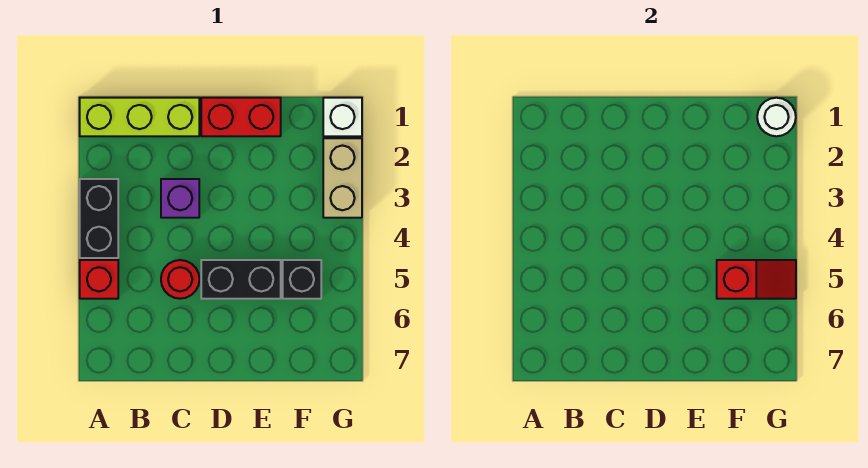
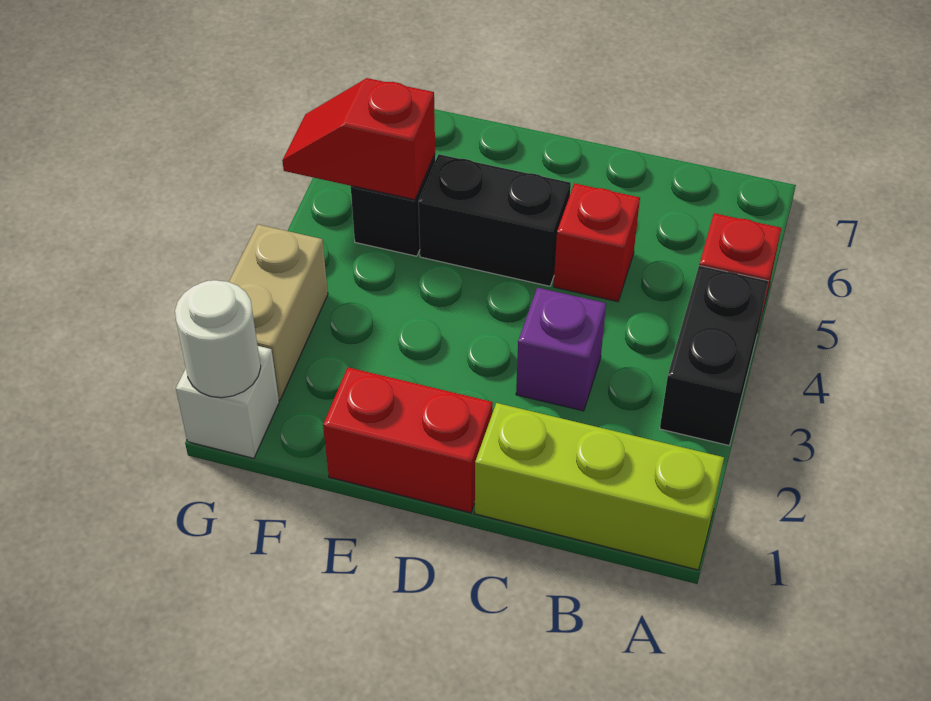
red round brick C5 level 1 -> red brick C5 level 1

